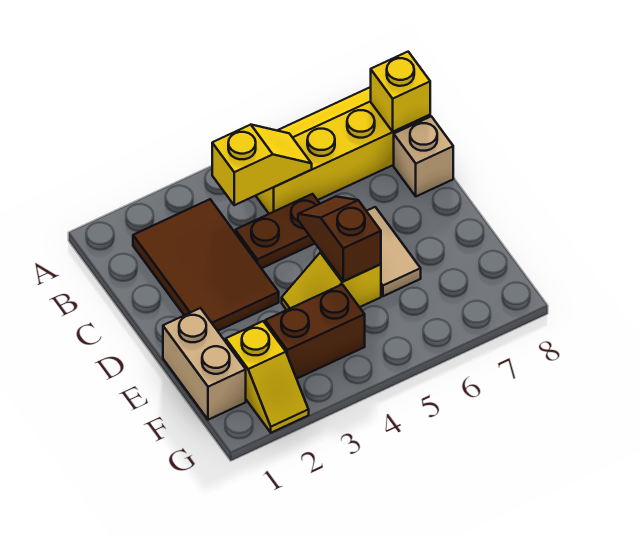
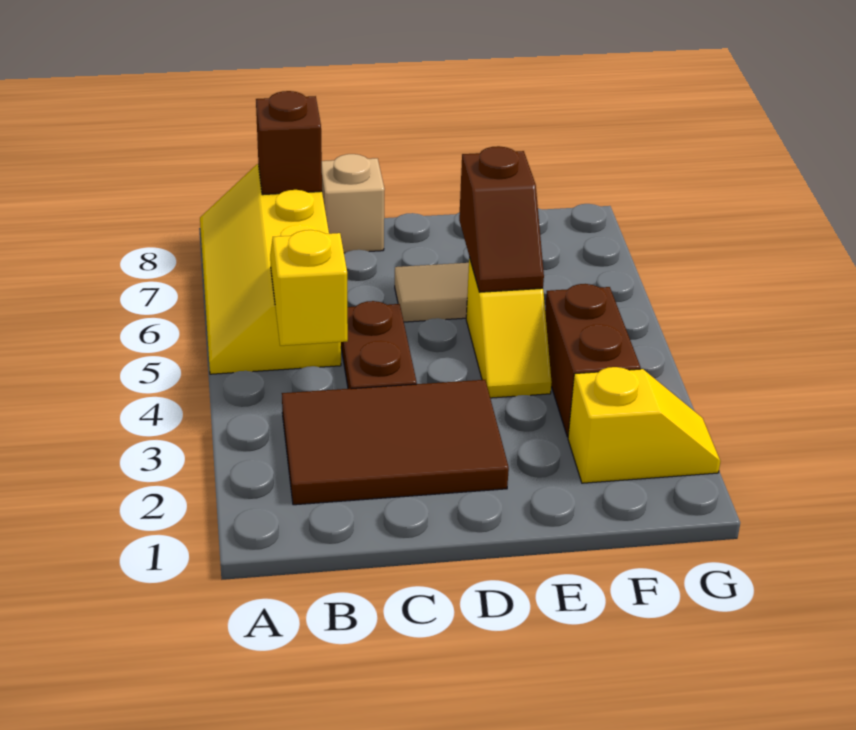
yellow brick B8 level 2 -> brown brick B8 level 2
brown slope D5:E5 level 2 top E -> brown slope E5:E6 level 2 top 6
tan brick E1:F1 level 1 -> none

